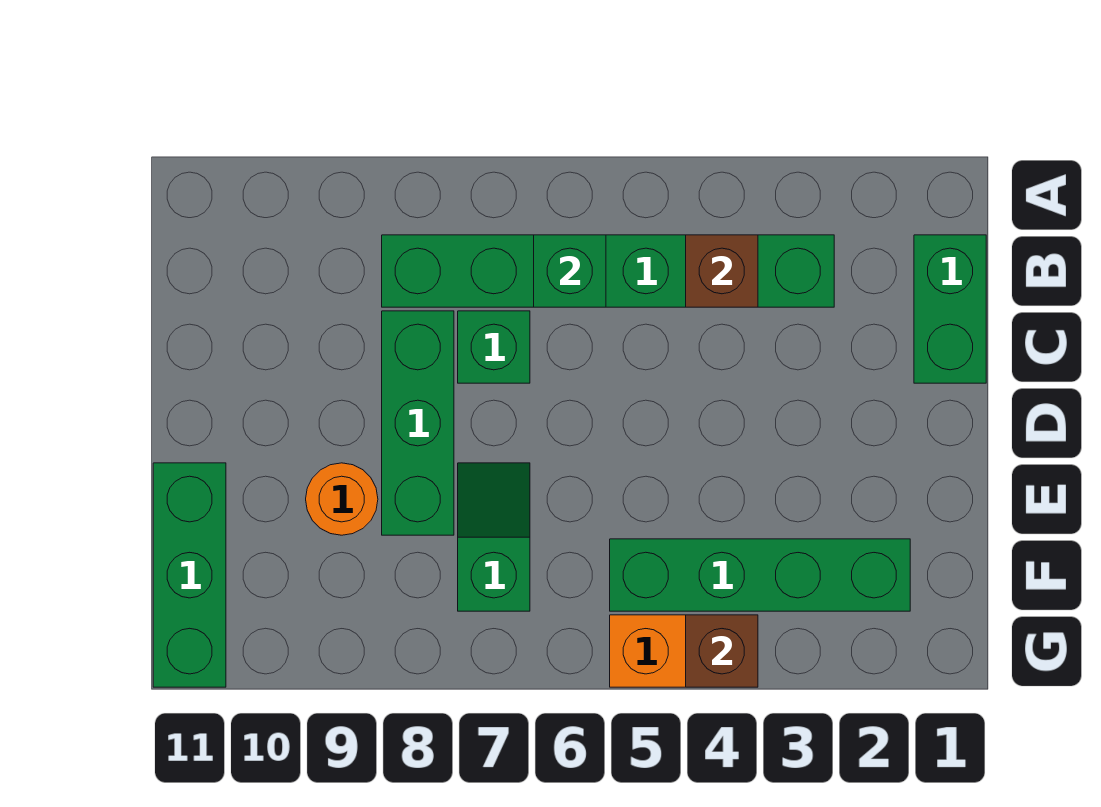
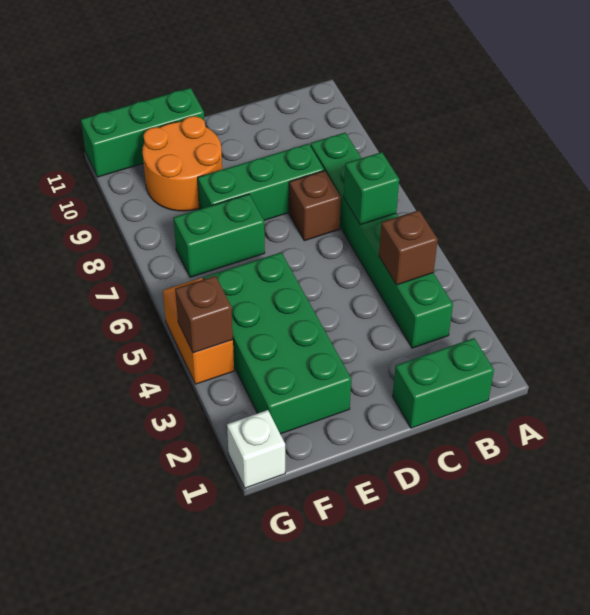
green brick C7 level 1 -> brown brick C7 level 1
green slope E7:F7 level 1 top F -> green brick E7:F7 level 1
orange round brick E9 level 1 -> orange round brick E9:F10 level 1
green brick F2:F5 level 1 -> green brick E2:F5 level 1
none -> white brick G1 level 1

